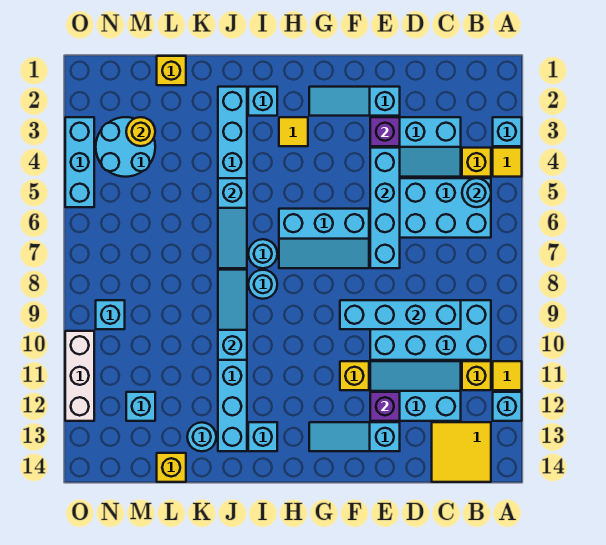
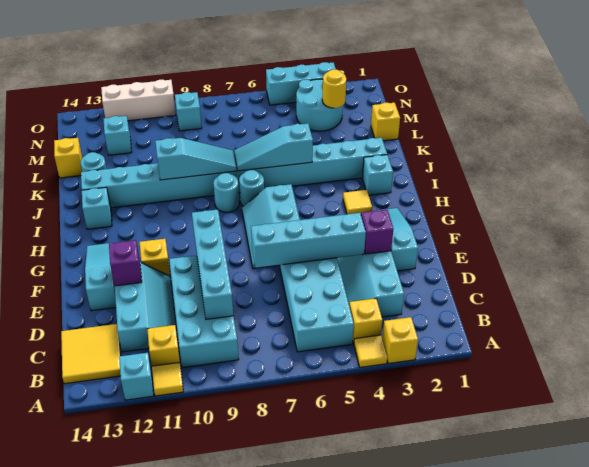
cyan brick A3 level 1 -> yellow brick A3 level 1
cyan round brick B5 level 2 -> none

